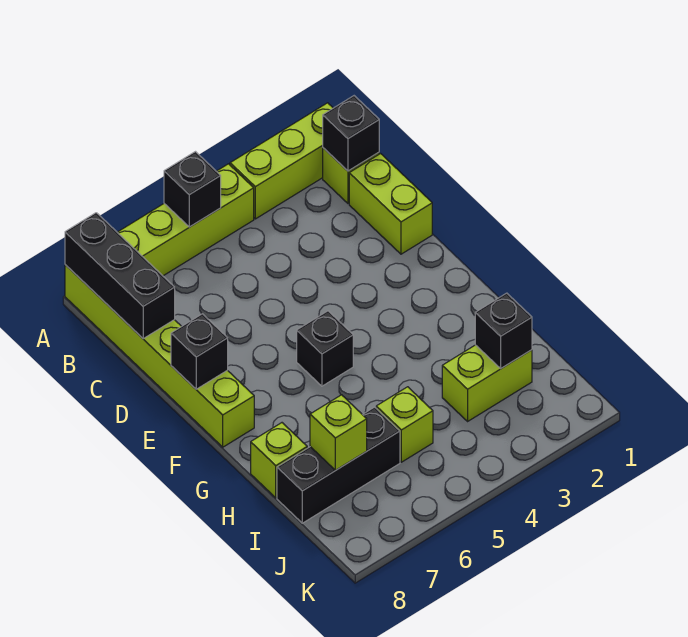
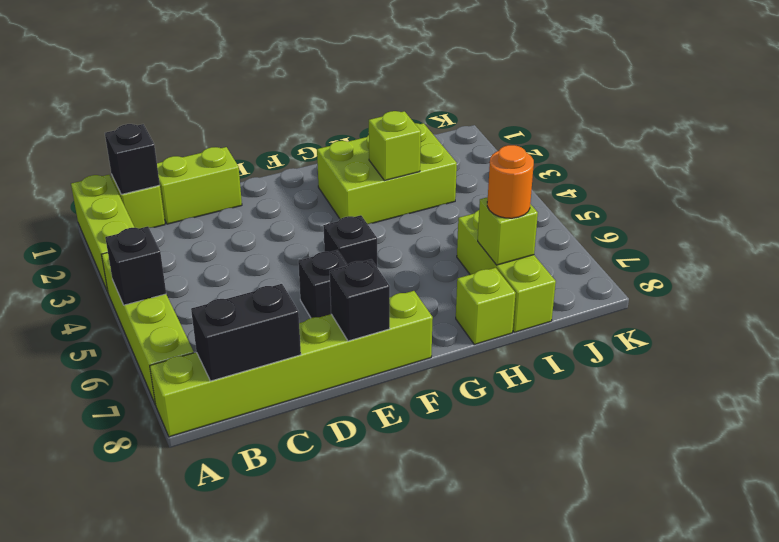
black brick A8:C8 level 2 -> black brick B8:C8 level 2
lime brick I2:I3 level 1 -> lime brick G2:I3 level 1
black brick I2 level 2 -> black brick E6 level 1
lime brick I5 level 1 -> lime brick H3 level 2
black brick I6:I8 level 1 -> lime brick I6:I8 level 1
none -> orange round brick I7 level 3

